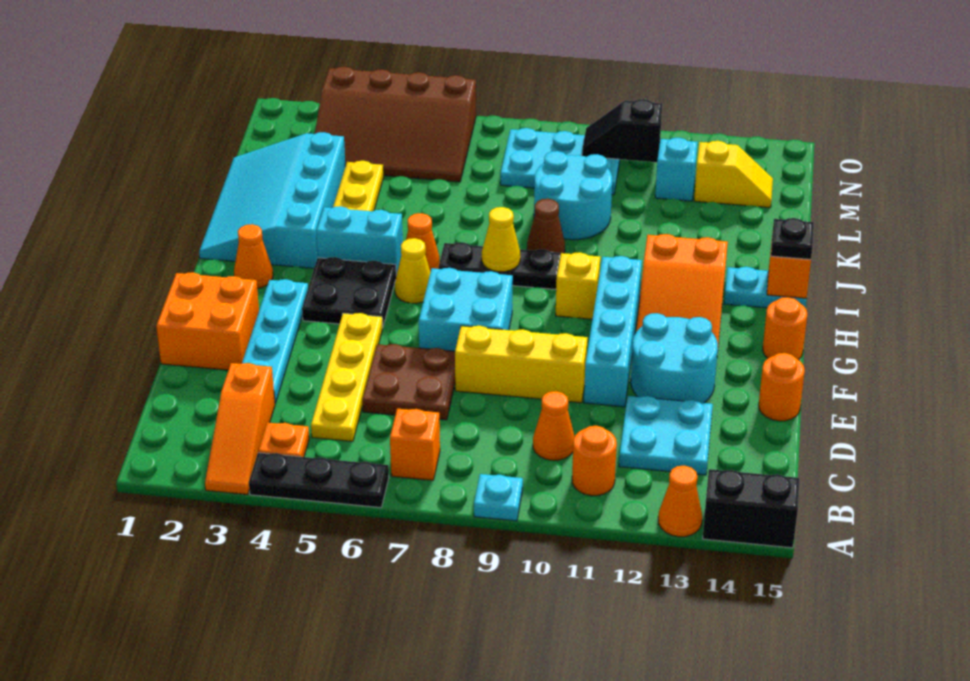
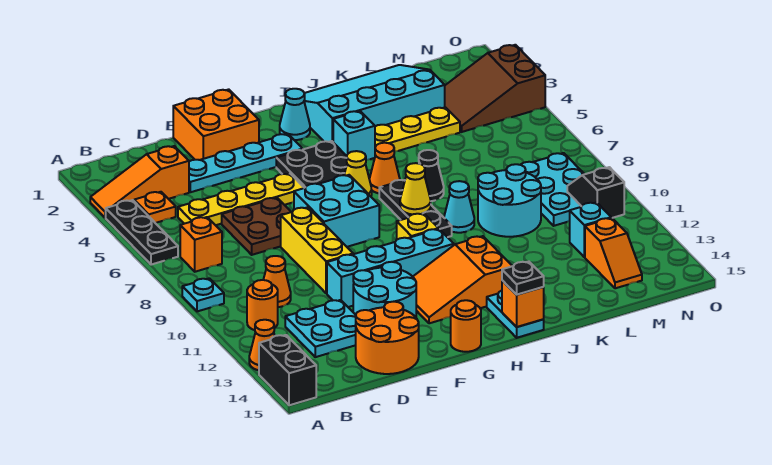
orange round brick E15 level 1 -> orange round brick D14:E15 level 1
orange cone H2 level 1 -> cyan cone H2 level 1
cyan brick I4:I5 level 1 -> cyan brick I4 level 1
none -> black cone J7 level 1
brown cone J9 level 1 -> cyan cone J9 level 1
brown slope M3:O6 level 1 top O -> brown slope M3:O4 level 1 top O
yellow slope M13:M14 level 1 top 13 -> orange slope M13:M14 level 1 top 13

